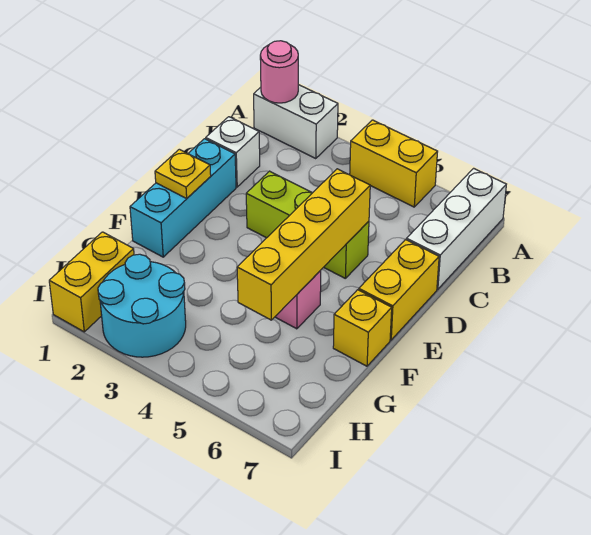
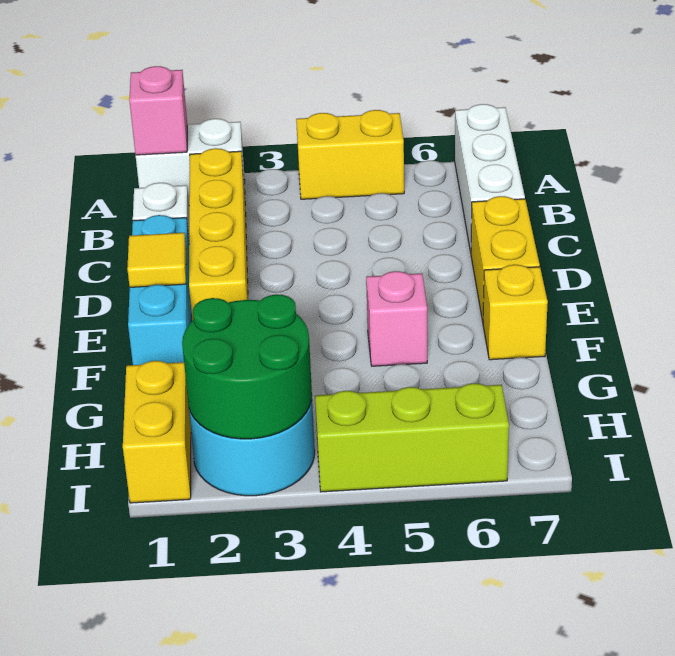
pink round brick A1 level 2 -> pink brick A1 level 2
lime brick D3:D5 level 1 -> lime brick I4:I6 level 1
yellow brick D5:G5 level 2 -> yellow brick B2:E2 level 1
yellow plate E1 level 2 -> yellow tile E1 level 2
none -> green round brick H2:I3 level 2

